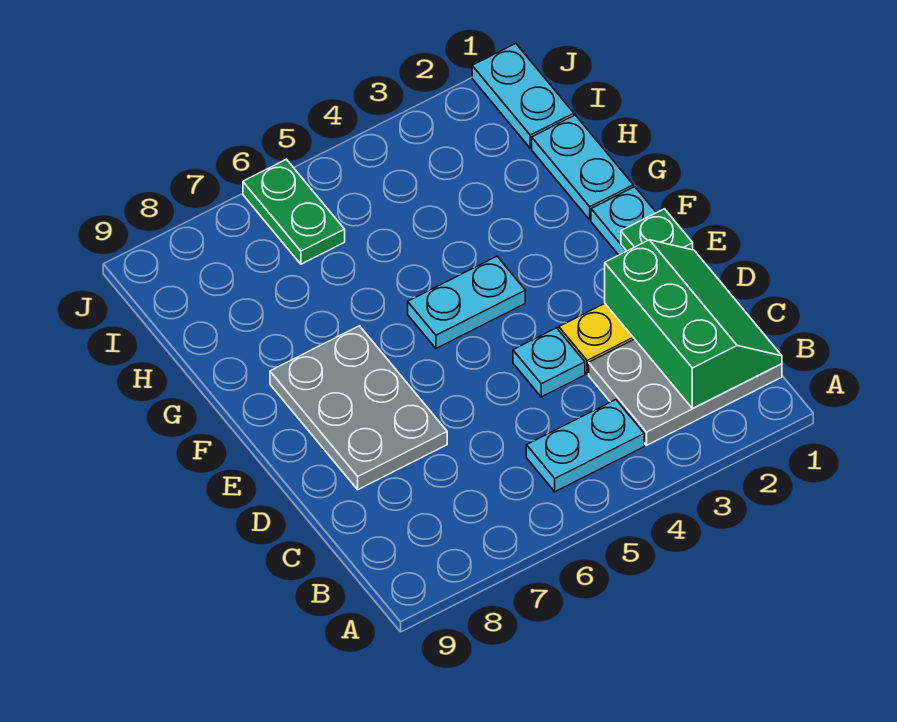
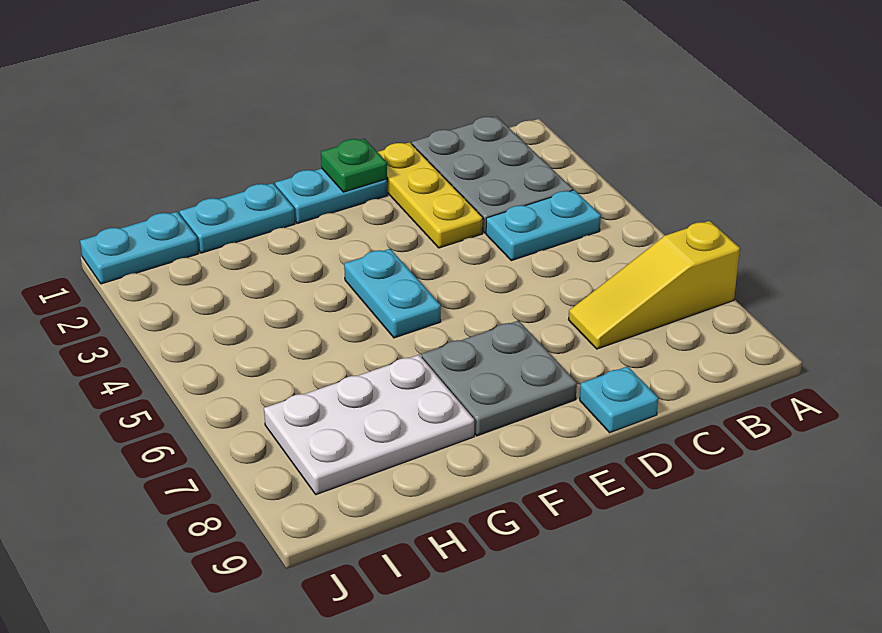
none -> yellow slope A7:C7 level 1 top A
green slope B1:D2 level 2 top 2 -> none
cyan plate B4:B5 level 1 -> cyan plate B4:C4 level 1
cyan plate D4 level 1 -> cyan plate D9 level 1
grey plate D7:F8 level 1 -> grey plate E7:F8 level 1
none -> white plate G7:I8 level 1
green plate I6:J6 level 1 -> none

